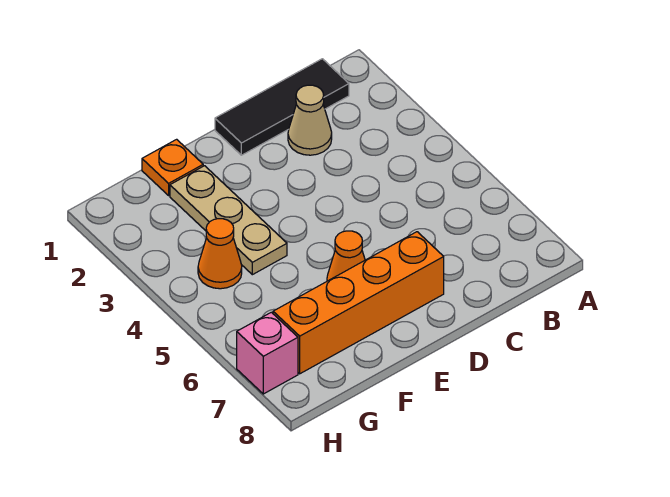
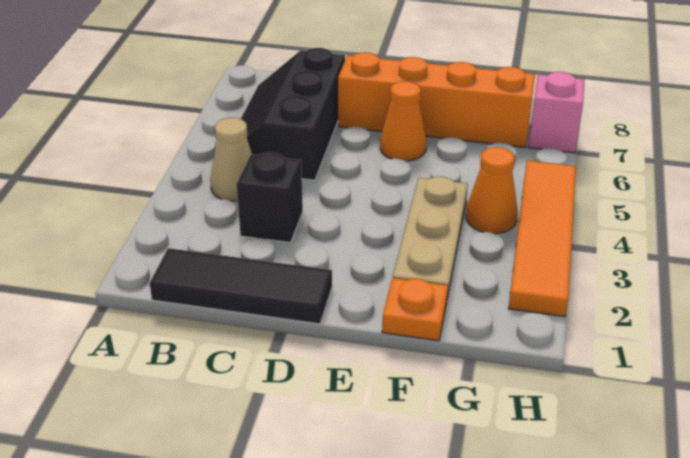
none -> black slope B5:C7 level 1 top C
tan cone C2 level 1 -> tan cone B4 level 1
none -> black brick C3 level 1
none -> orange tile H2:H5 level 1

